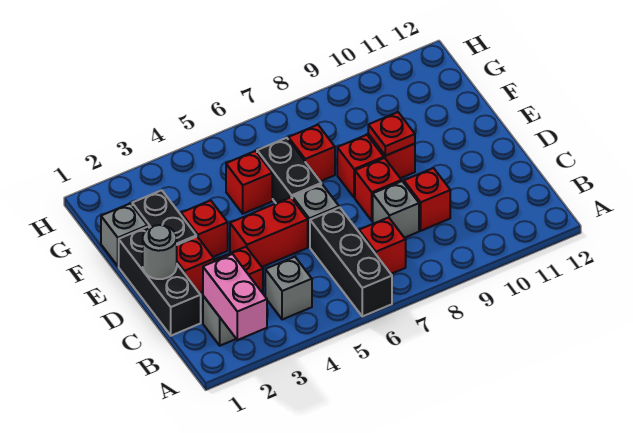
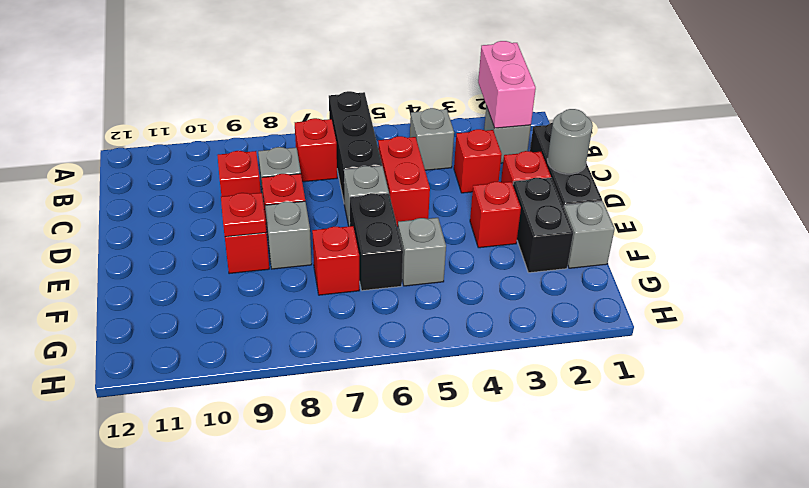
red brick D4:D5 level 1 -> red brick C5:D5 level 1
red brick E8 level 1 -> grey brick E8 level 1
red brick F5 level 1 -> grey brick F5 level 1

